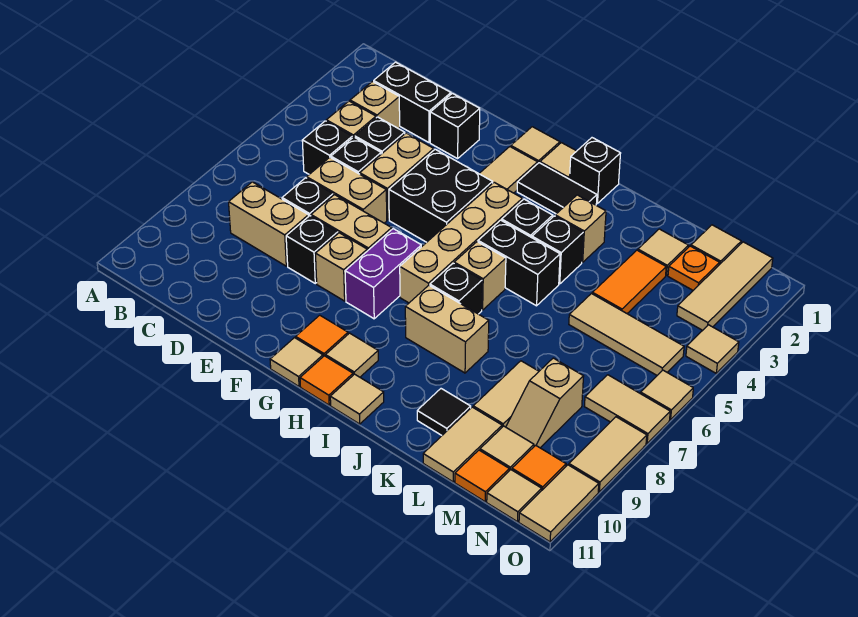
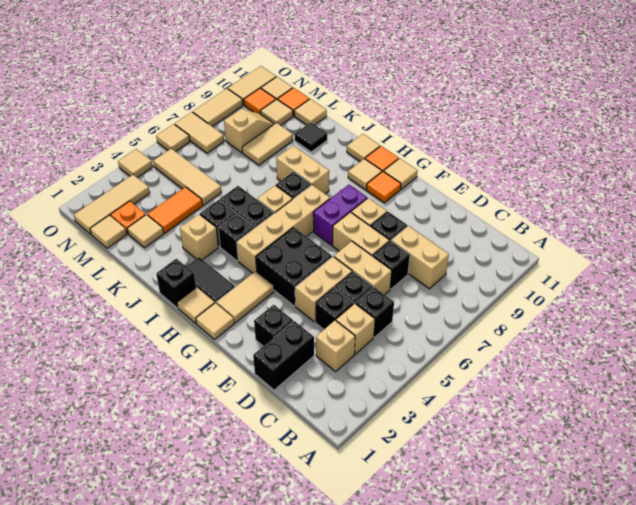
black brick C2:D2 level 1 -> black brick D1:D2 level 1
tan tile L10:L11 level 1 -> tan tile L11 level 1

